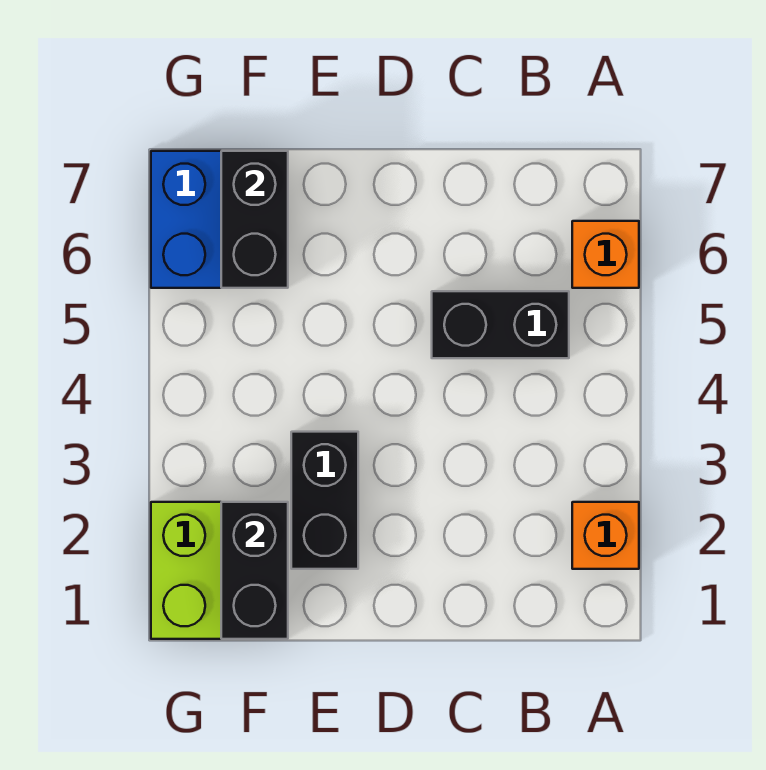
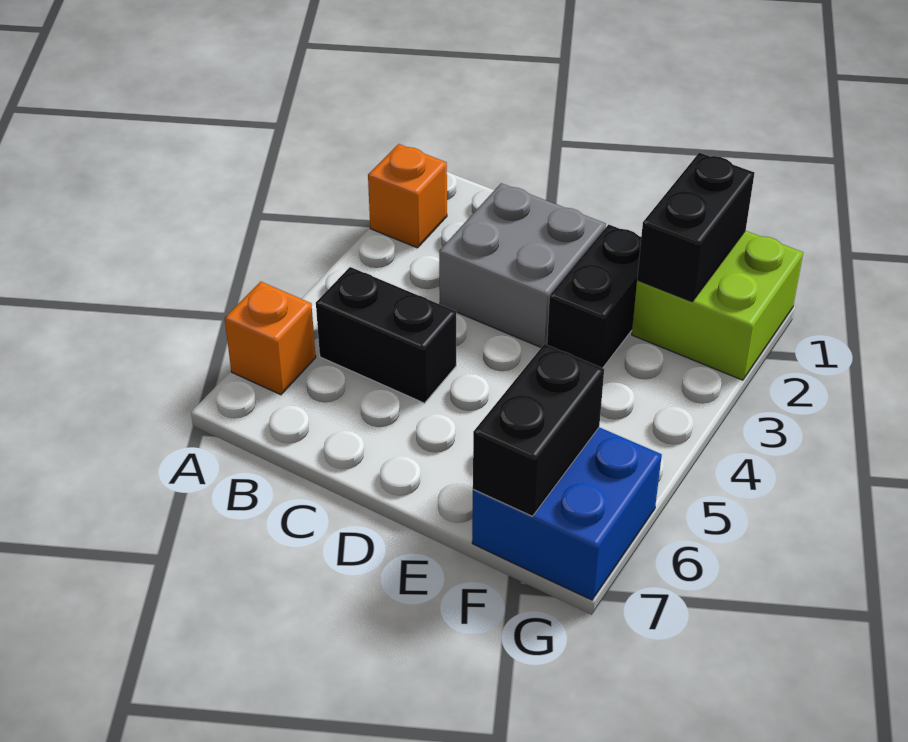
none -> grey brick C2:D3 level 1

